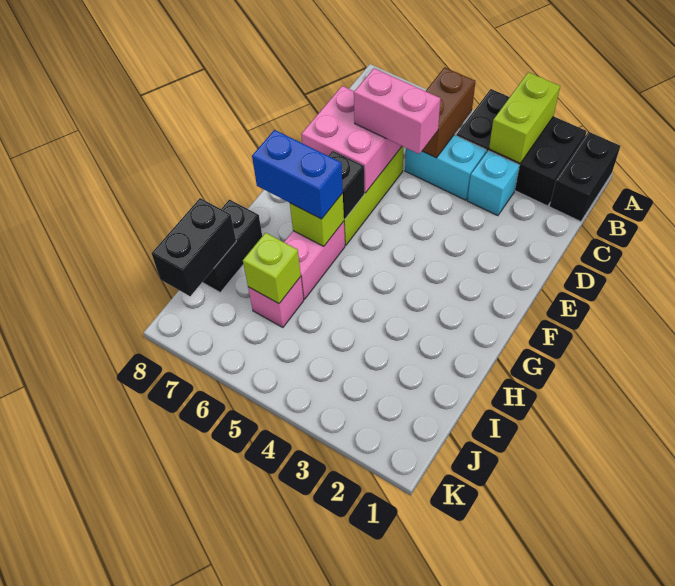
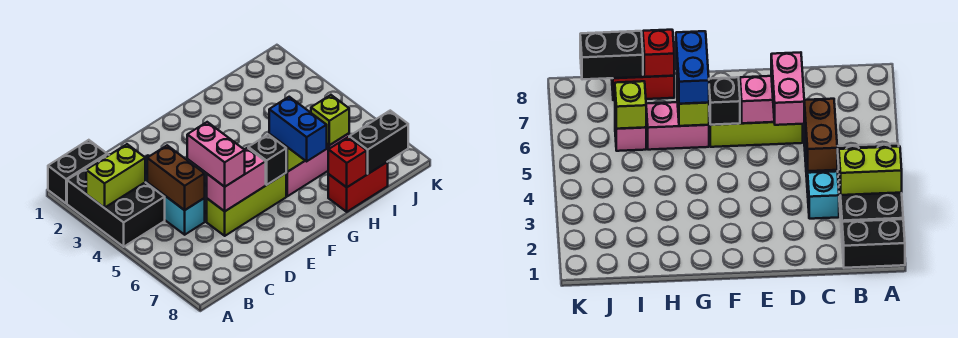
brown brick B5:C5 level 2 -> brown brick C4:C5 level 2
pink brick D6:E7 level 2 -> pink brick D6:E6 level 2
black brick H8:I8 level 1 -> red brick H8:I8 level 1
none -> red brick H8 level 2

